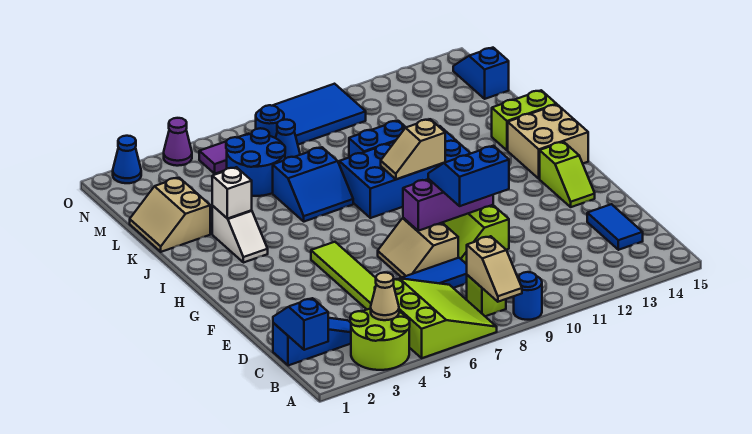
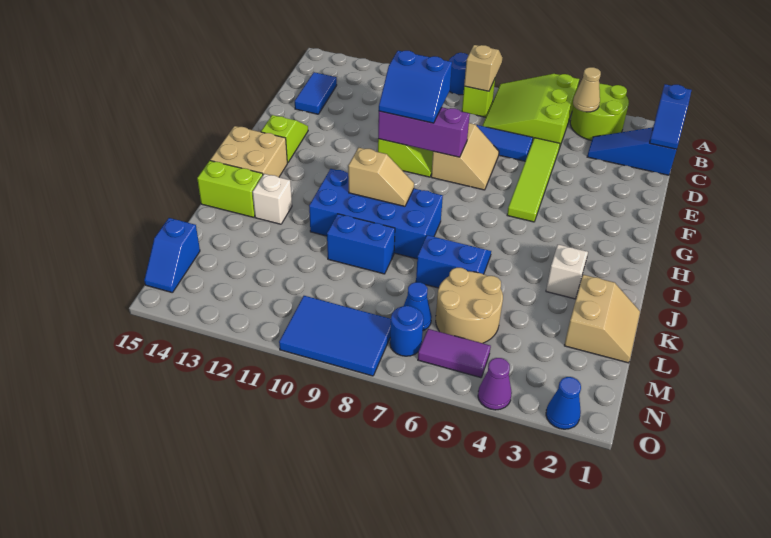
white brick J3 level 2 -> white brick J13 level 1
blue round brick L5:M6 level 1 -> tan round brick L5:M6 level 1

